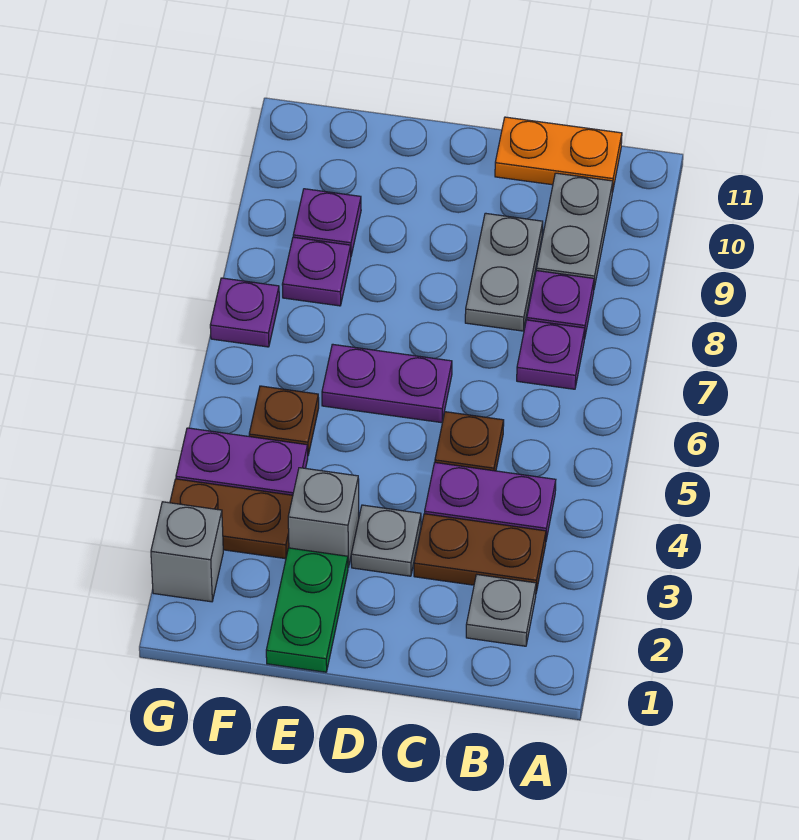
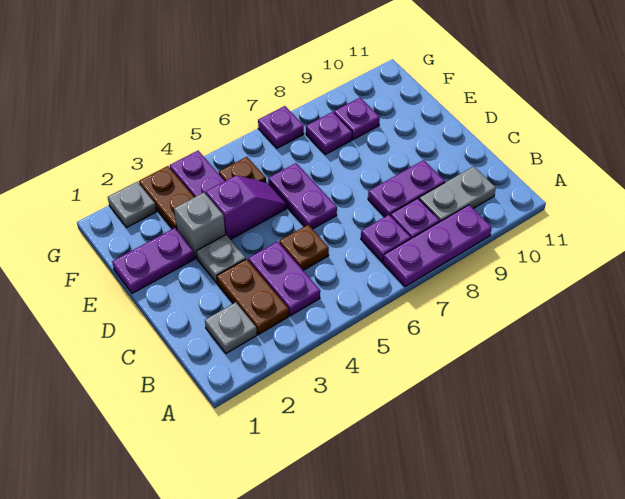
none -> purple plate A7:A9 level 1
orange plate B11:C11 level 1 -> none
grey plate C8:C9 level 1 -> purple plate C8:C9 level 1
green plate E1:E2 level 1 -> purple plate E1:E2 level 1
none -> purple slope E4:E5 level 1 top 4
grey brick G2 level 1 -> grey plate G2 level 1

